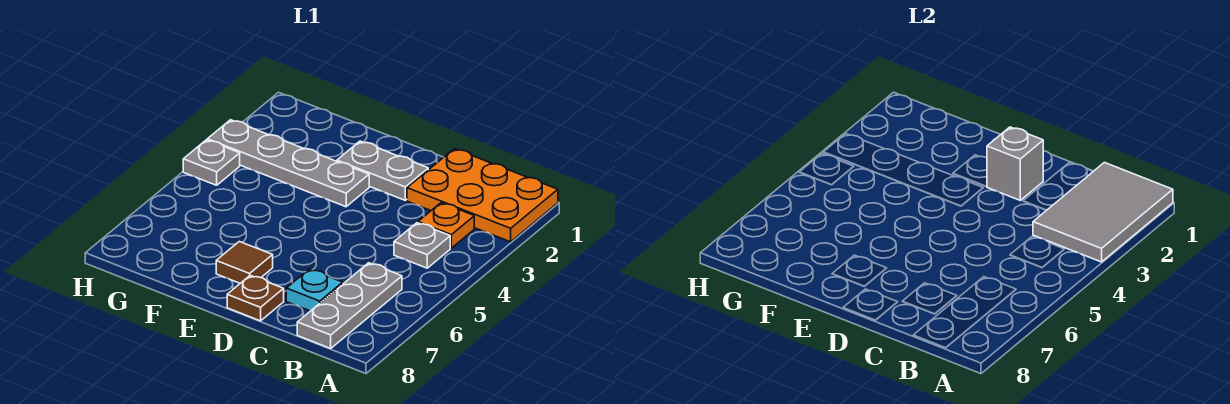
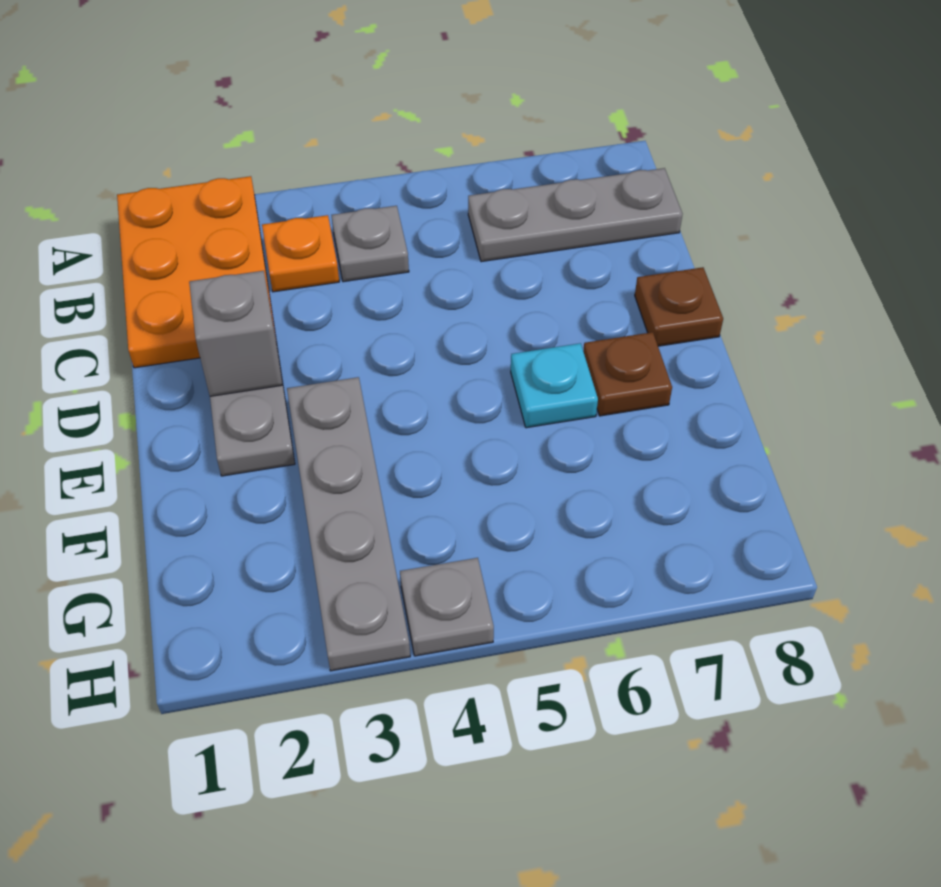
grey tile A1:B3 level 2 -> none
cyan plate C7 level 1 -> cyan plate E6 level 1
brown tile E7 level 1 -> brown plate E7 level 1

